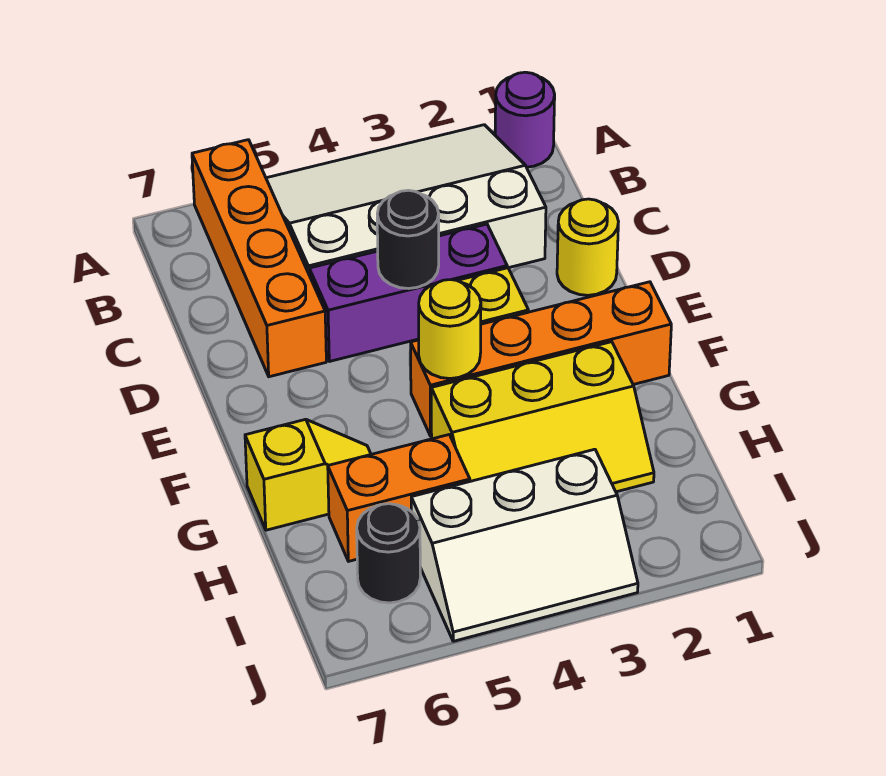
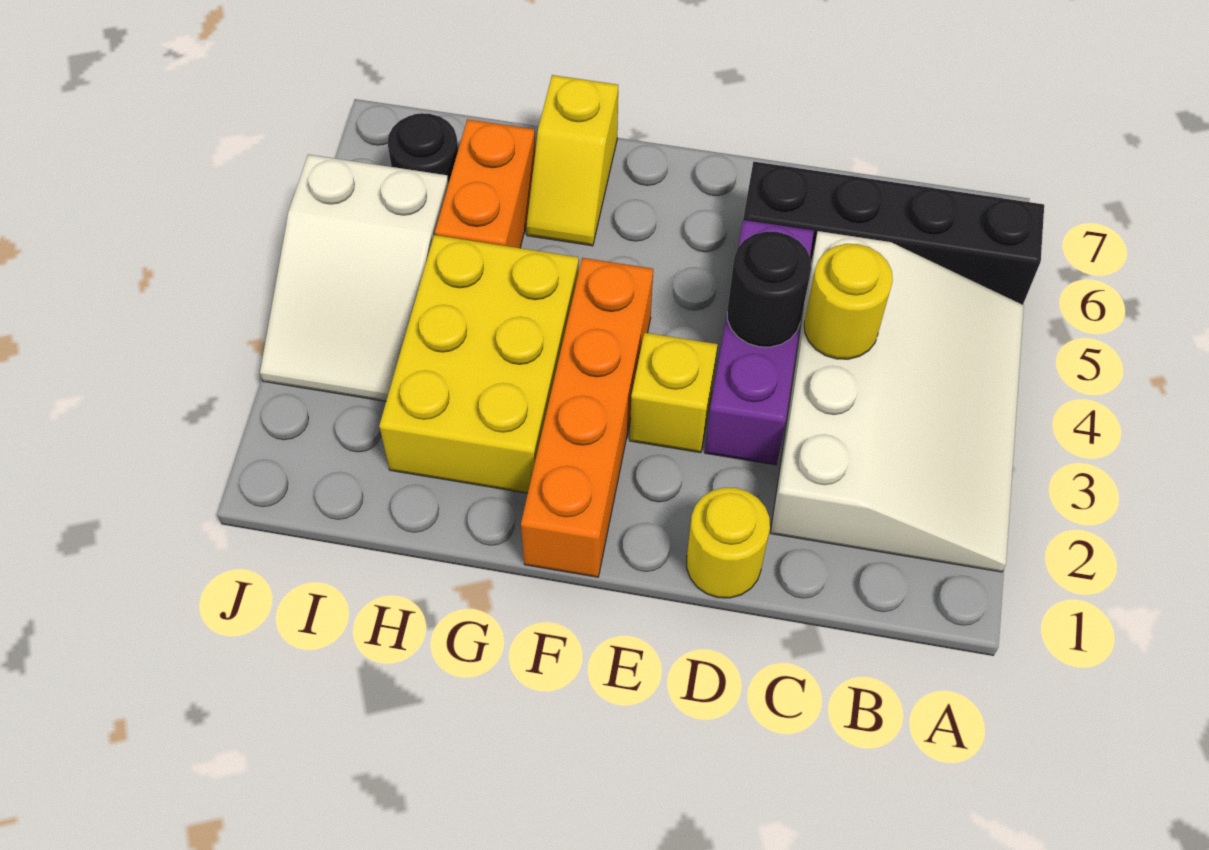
purple round brick A1 level 1 -> none
orange brick A6:D6 level 1 -> black brick A6:D6 level 1
yellow round brick F4 level 2 -> yellow round brick C4 level 2
yellow slope G2:H4 level 1 top G -> yellow brick G2:H4 level 1
white slope I3:J5 level 1 top I -> white slope I3:J5 level 1 top 5

